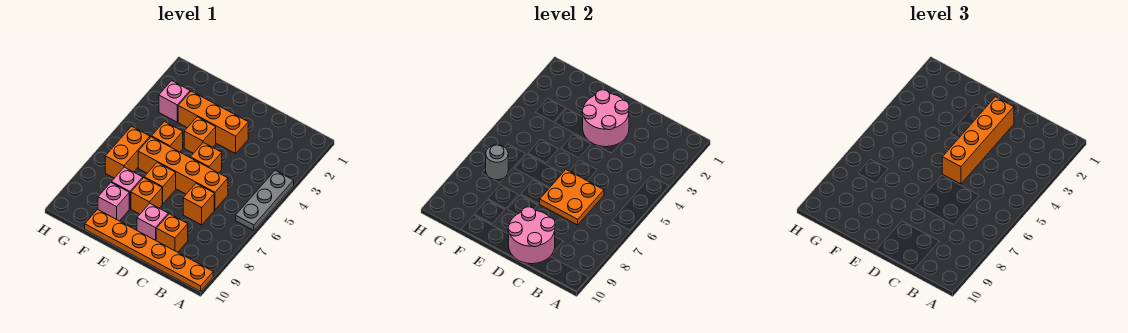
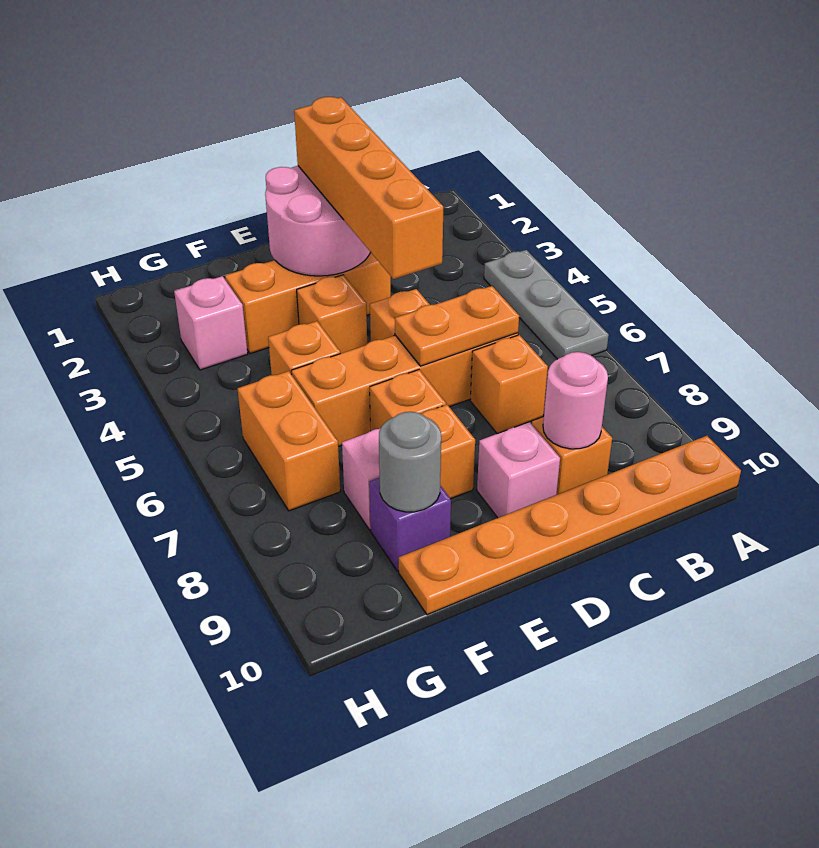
orange plate C6:D7 level 2 -> orange plate C6:D6 level 2
pink round brick C9:D10 level 2 -> pink round brick C9 level 2
pink brick F9 level 1 -> purple brick F9 level 1
grey round brick G7 level 2 -> grey round brick F9 level 2

